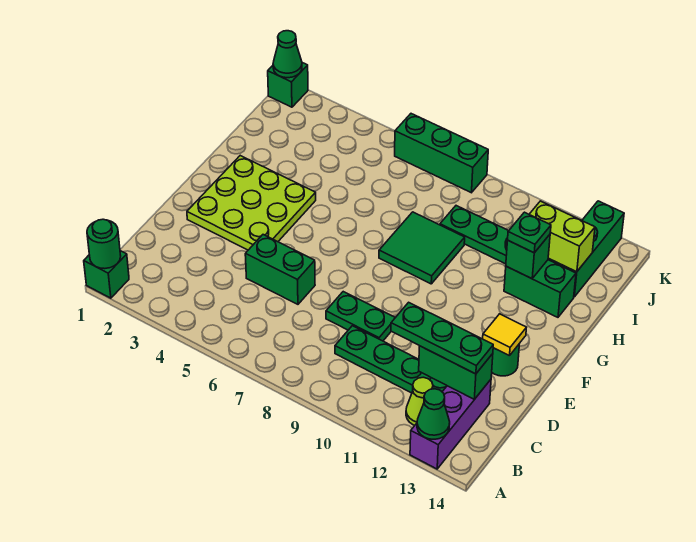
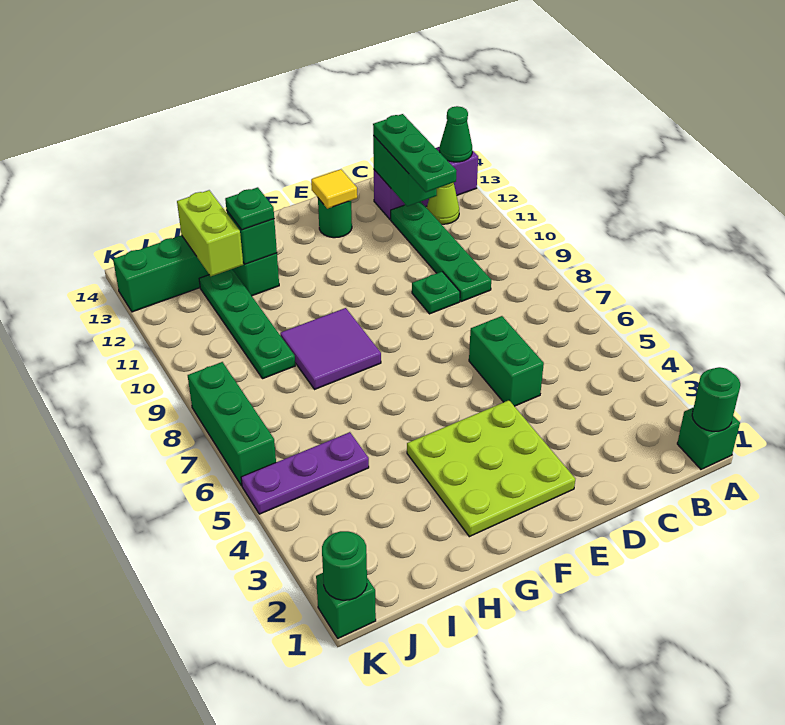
green plate D8:D9 level 1 -> green plate D9 level 1
green tile G8:H9 level 1 -> purple tile G8:H9 level 1
none -> purple plate I5:K5 level 1
green cone K1 level 2 -> green round brick K1 level 2

